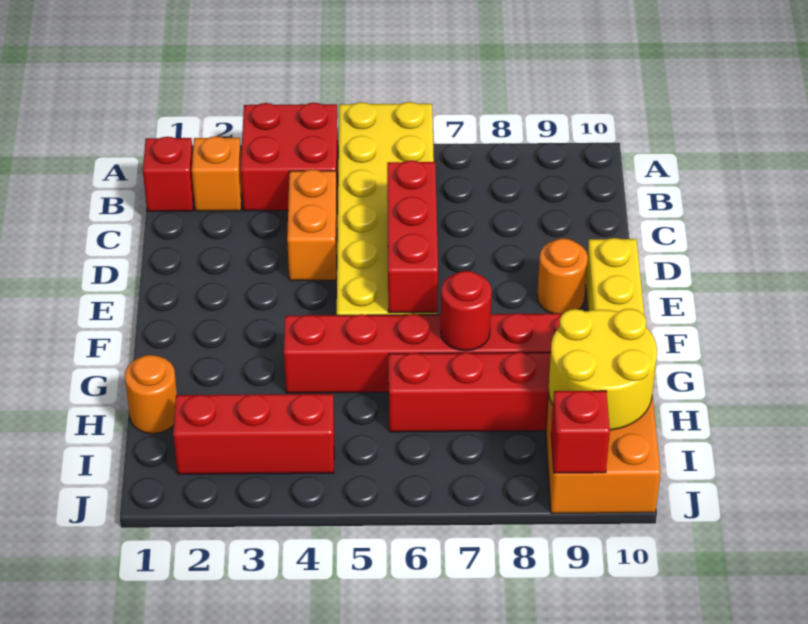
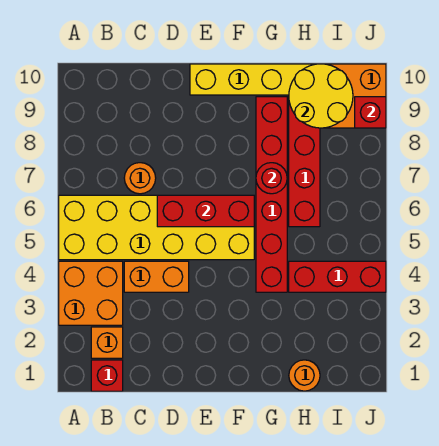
red brick A3:B4 level 1 -> orange brick A3:B4 level 1
orange round brick E9 level 1 -> orange round brick C7 level 1
red brick I2:I4 level 1 -> red brick H4:J4 level 1

